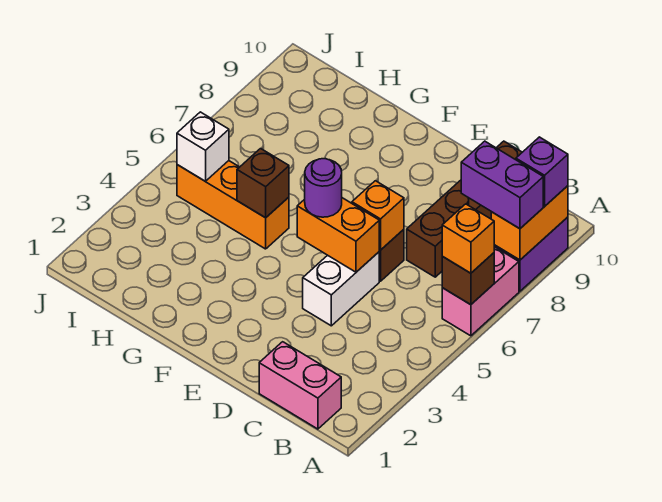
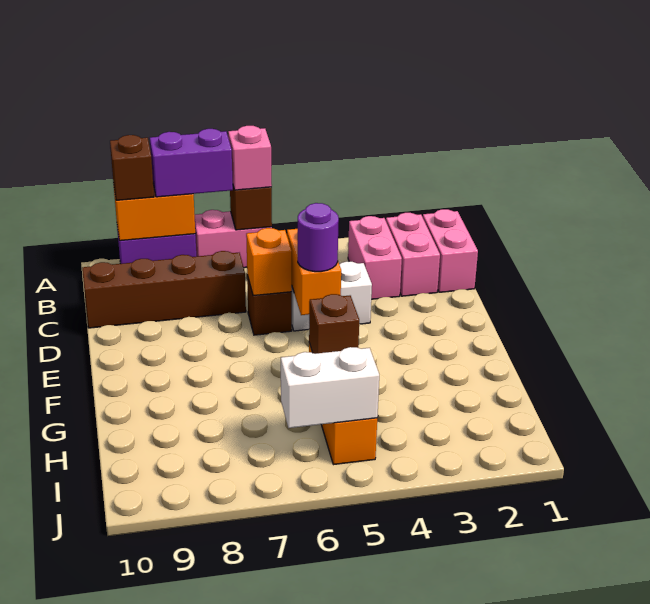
orange brick A6 level 3 -> pink brick A6 level 3
purple brick A8:B8 level 3 -> purple brick A7:A8 level 3
purple brick A9 level 3 -> brown brick A9 level 3
none -> pink brick B2:C2 level 1
none -> pink brick B3:C3 level 1
white brick I5 level 2 -> white brick I5:I6 level 2

